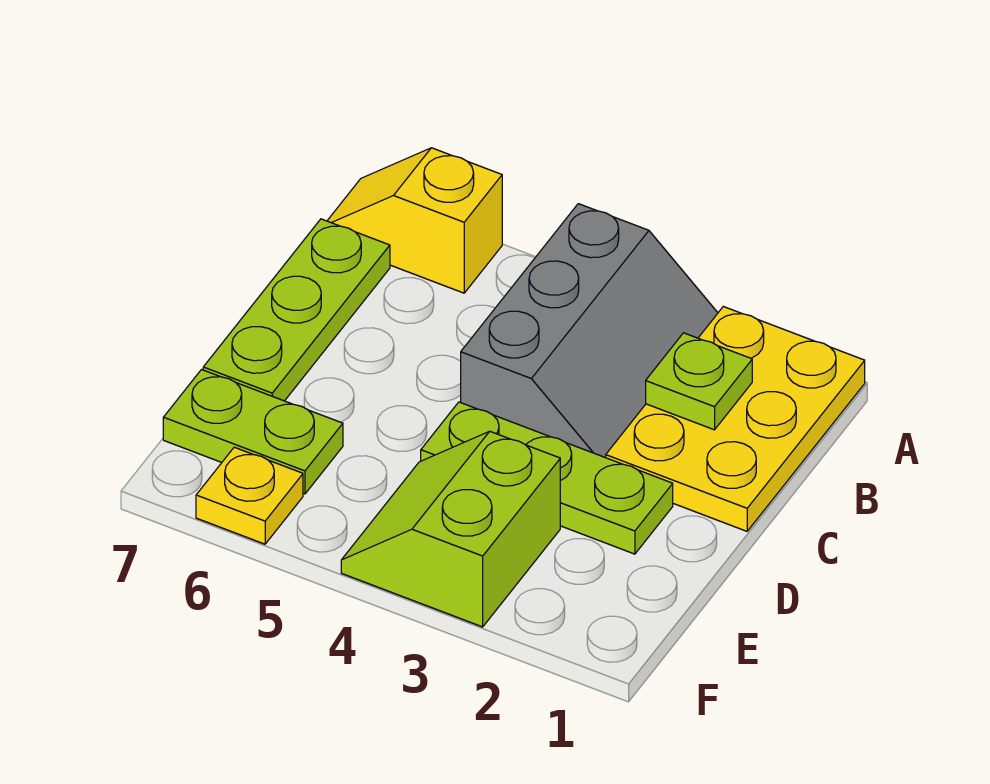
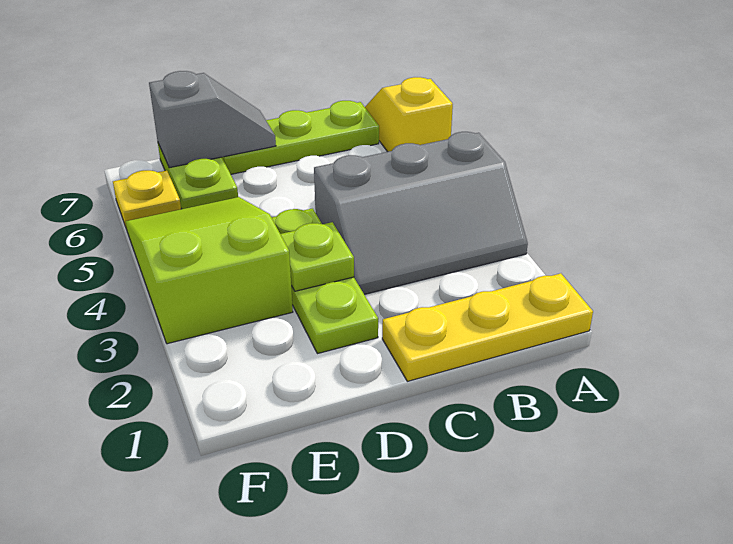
yellow plate A1:C2 level 1 -> yellow plate A1:C1 level 1
lime plate B2 level 2 -> lime plate D3 level 2
none -> grey slope D7:E7 level 2 top E
lime slope E3:F4 level 1 top 3 -> lime slope E3:F5 level 1 top 3

